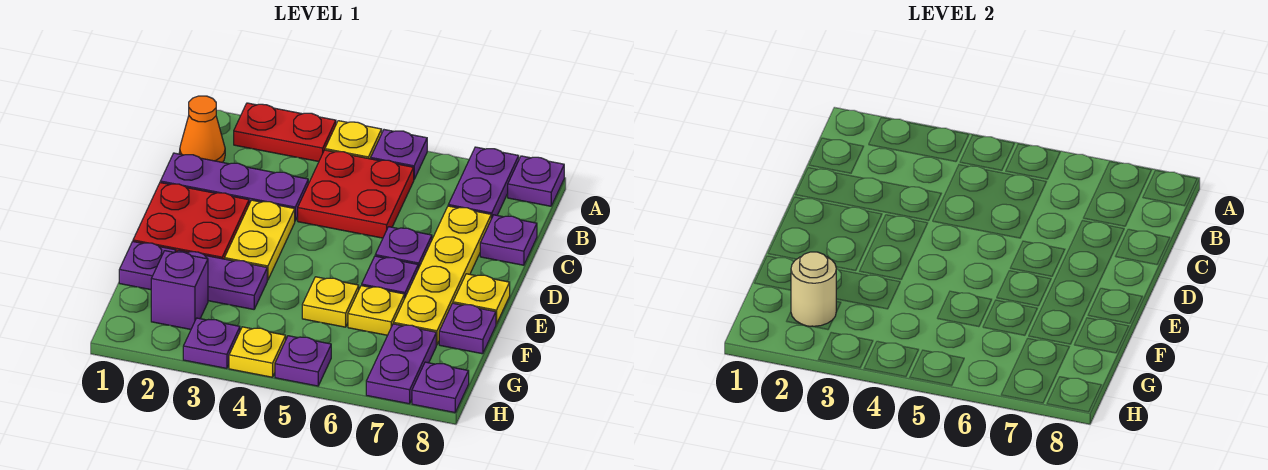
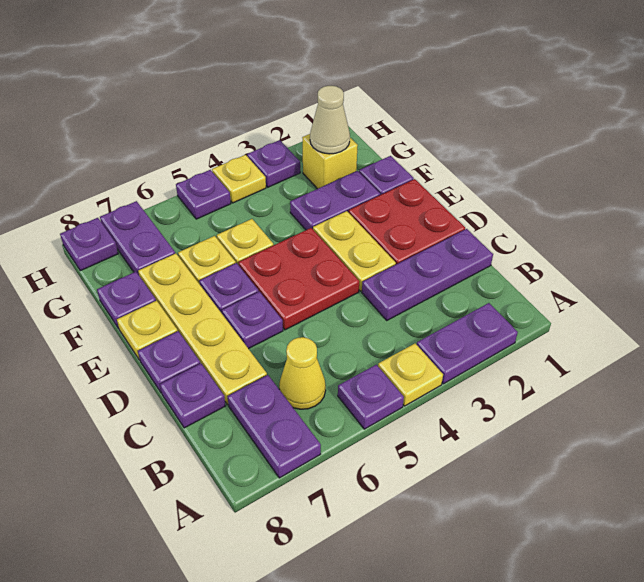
red plate A2:A3 level 1 -> purple plate A2:A3 level 1
purple plate A8 level 1 -> purple plate D8 level 1
orange cone B1 level 1 -> none
red plate B4:C5 level 1 -> red plate D4:E5 level 1
none -> yellow cone B6 level 1
purple brick G2 level 1 -> yellow brick G2 level 1
tan round brick G2 level 2 -> tan cone G2 level 2

